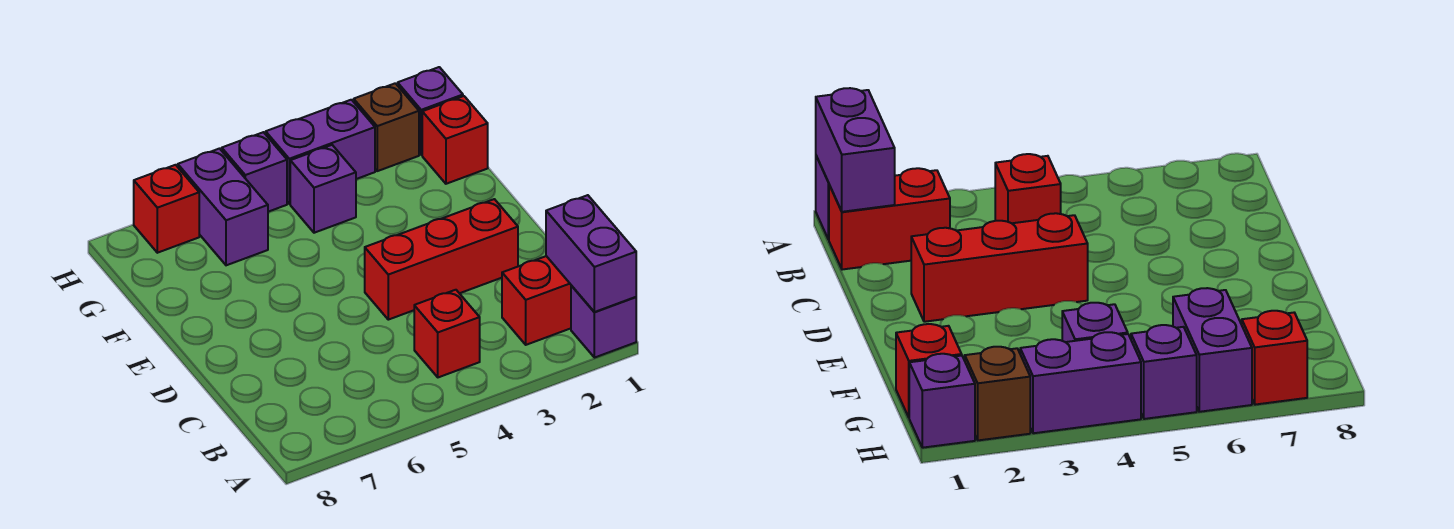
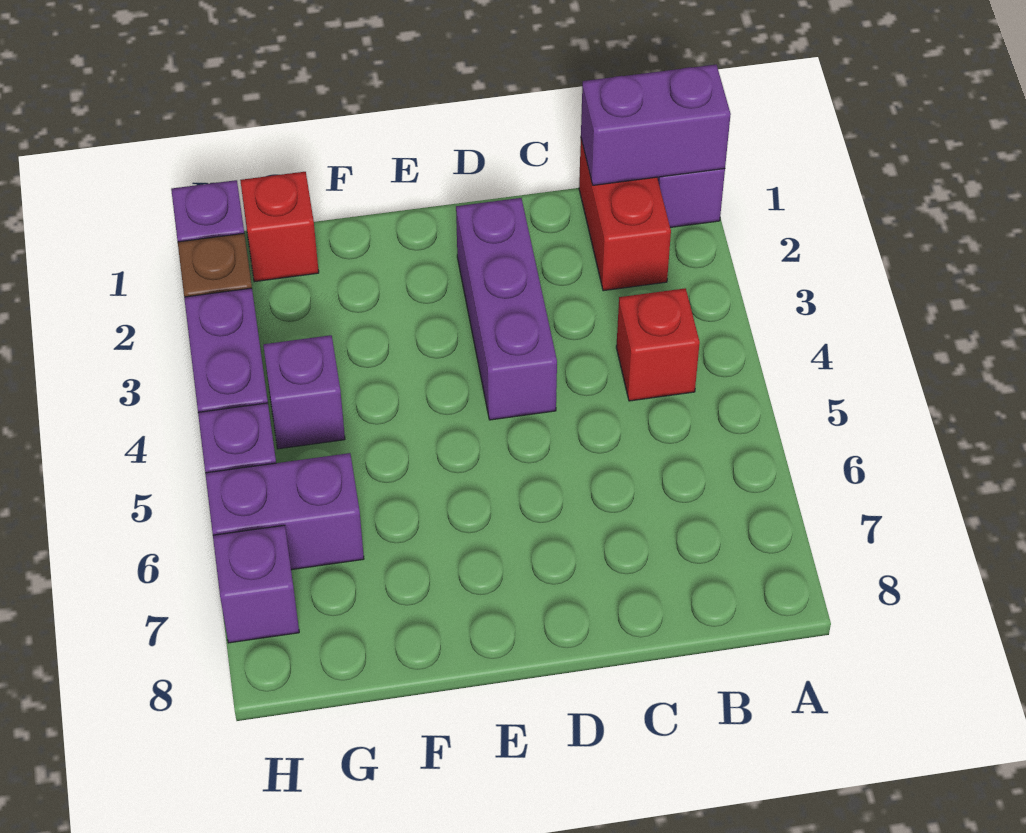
red brick D2:D4 level 1 -> purple brick D2:D4 level 1
red brick H7 level 1 -> purple brick H7 level 1

